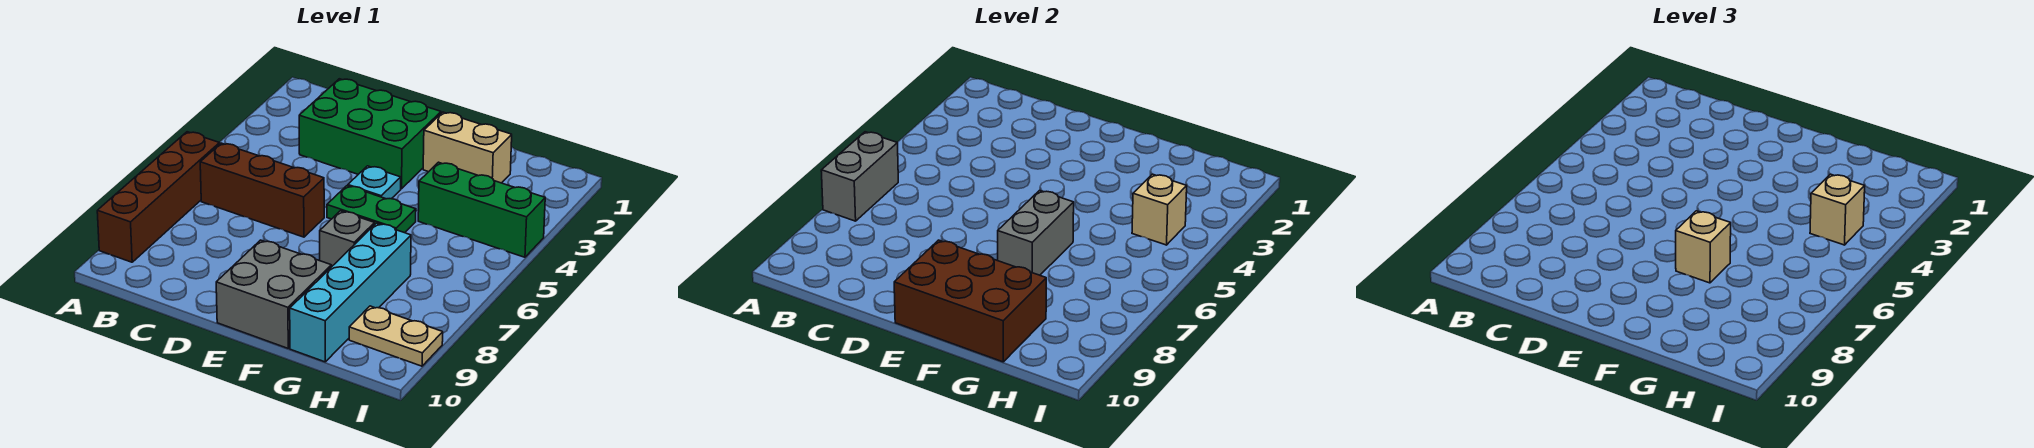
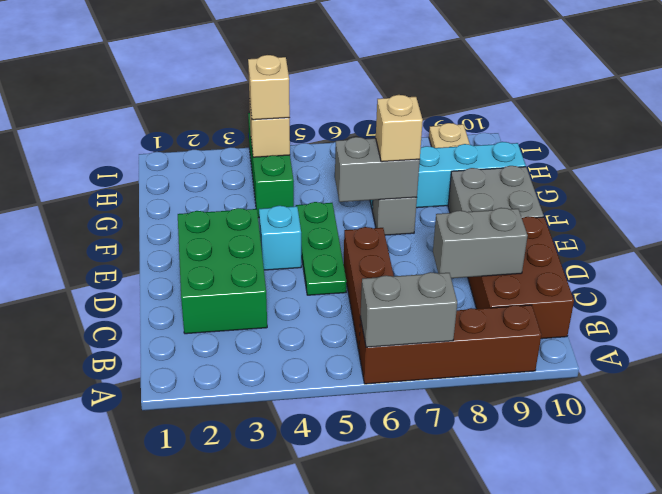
none -> grey brick C8:C9 level 2
cyan plate E4 level 1 -> cyan brick E4 level 1
green plate E5:F5 level 1 -> green plate D5:F5 level 1
brown brick E9:G10 level 2 -> brown brick B9:D10 level 1
tan brick F2:G2 level 1 -> none

